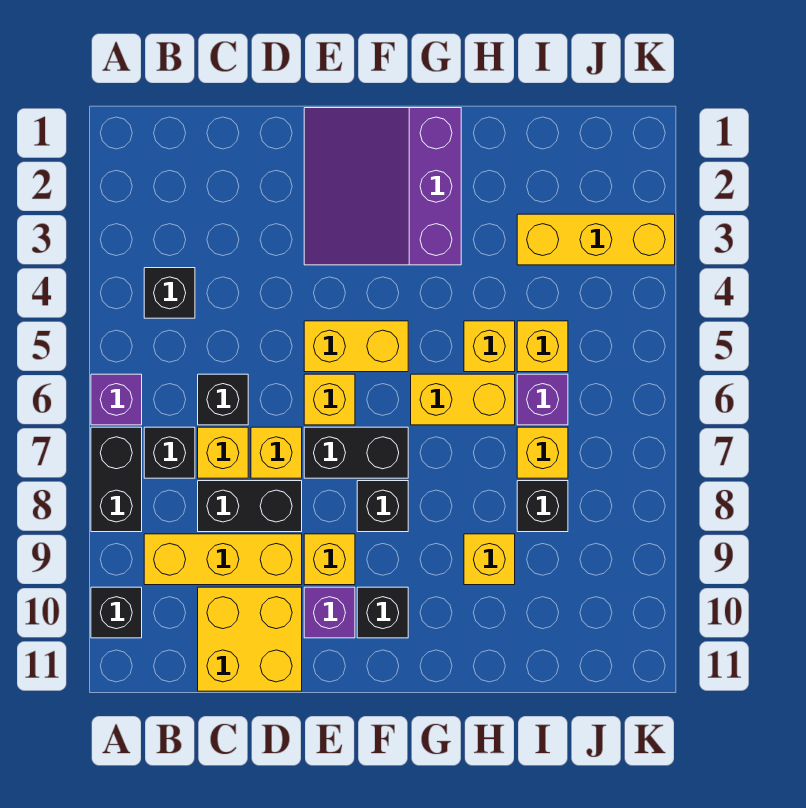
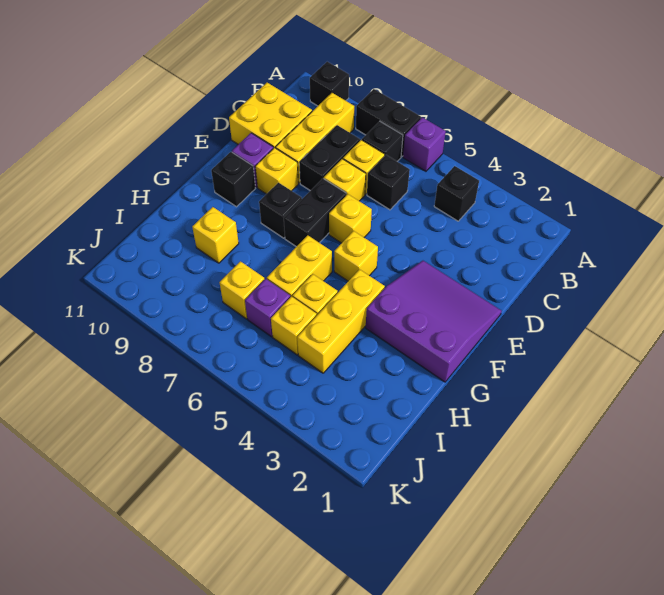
yellow brick E5:F5 level 1 -> yellow brick F5 level 1
yellow brick I3:K3 level 1 -> yellow brick G4:I4 level 1
black brick I8 level 1 -> none

